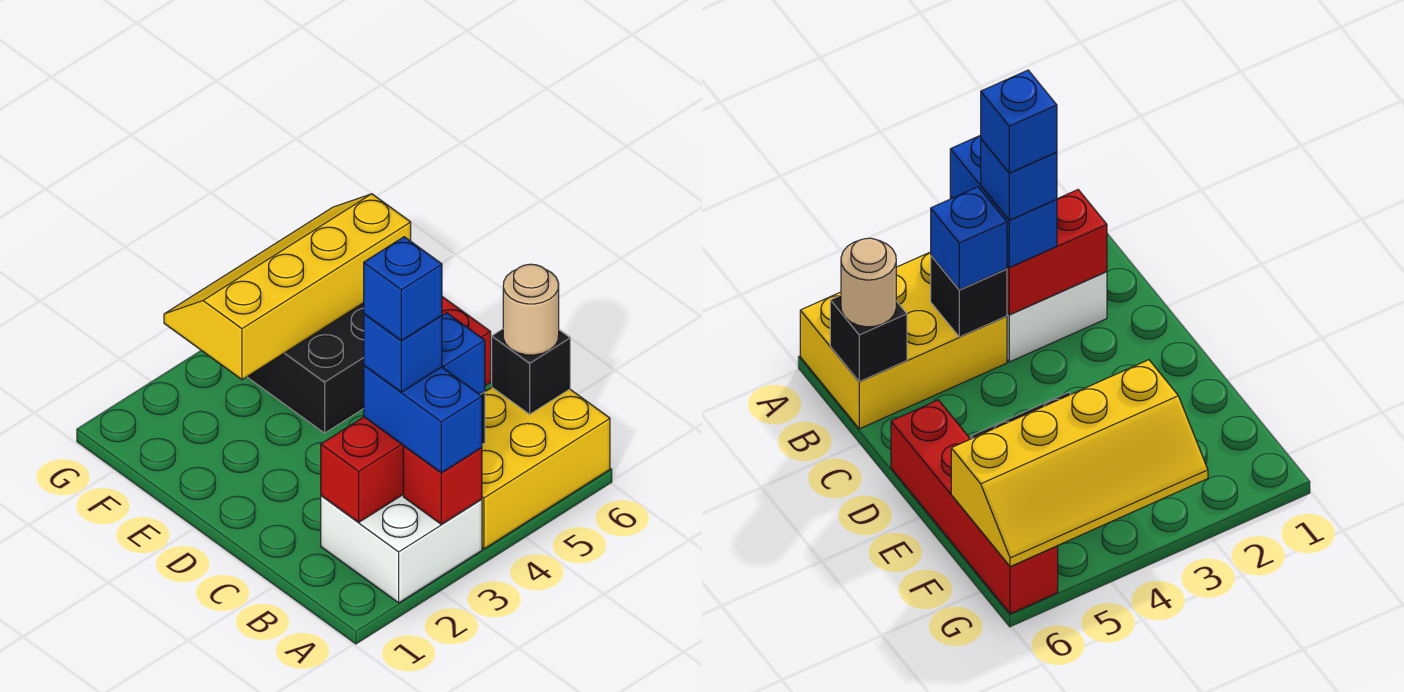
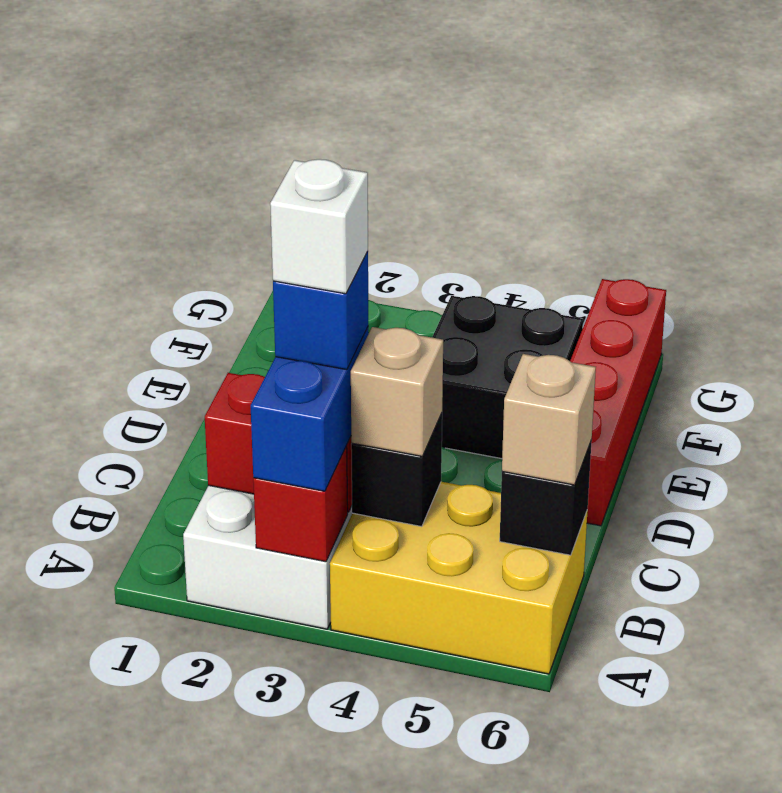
blue brick B3 level 5 -> white brick B3 level 5
blue brick B4 level 3 -> tan brick B4 level 3
tan round brick B6 level 3 -> tan brick B6 level 3
yellow slope F3:G6 level 2 top F -> none

